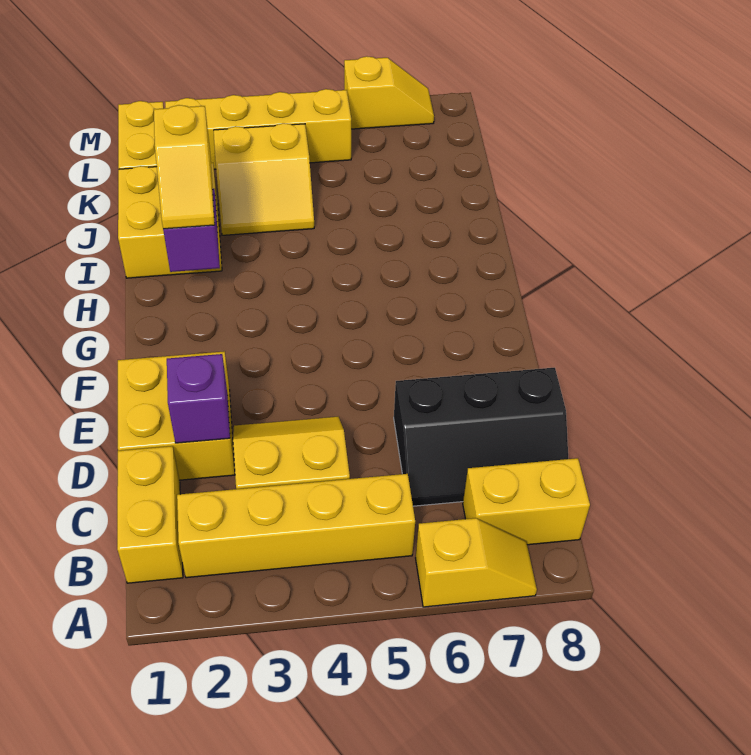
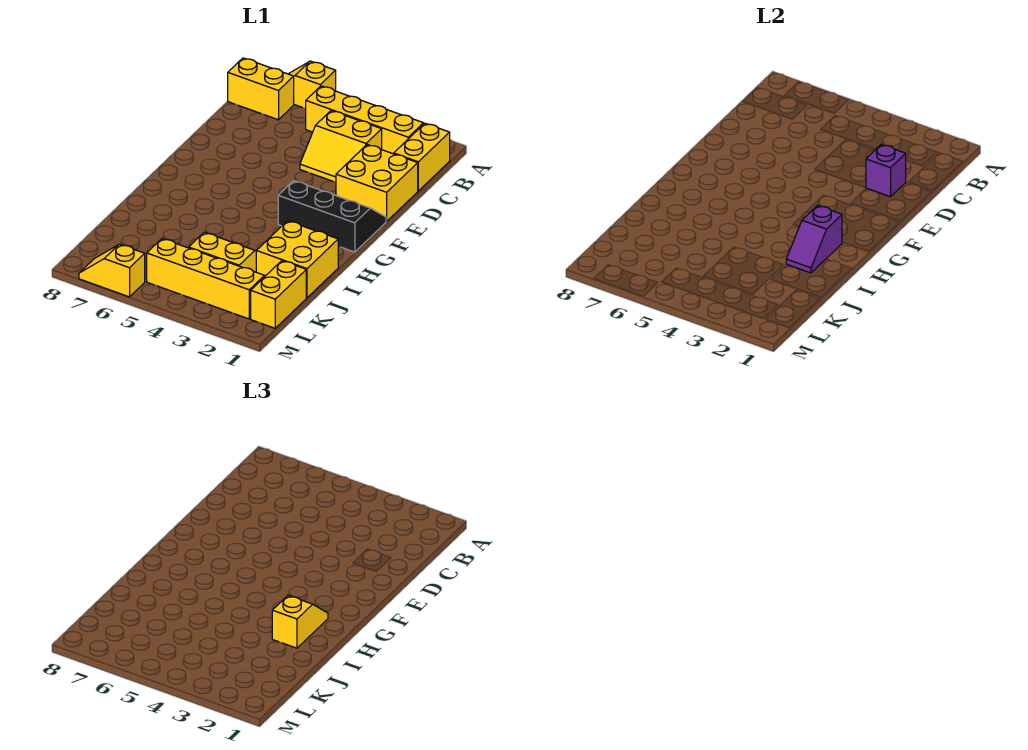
black slope C6:D8 level 1 top D -> black slope F1:G3 level 1 top G

